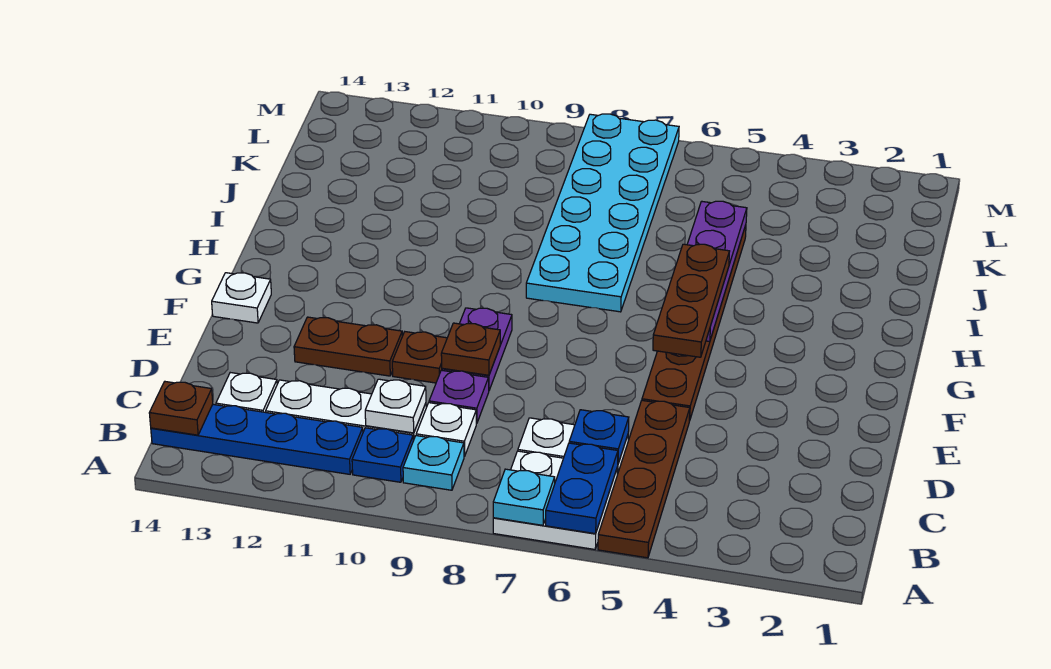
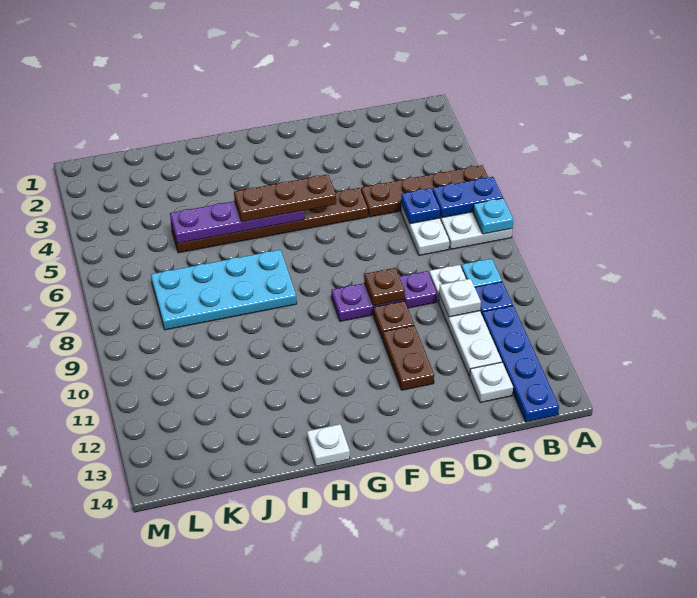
brown plate B14 level 2 -> none
white plate F14 level 1 -> white plate H14 level 1
cyan plate H7:M8 level 1 -> cyan plate H7:K8 level 1

